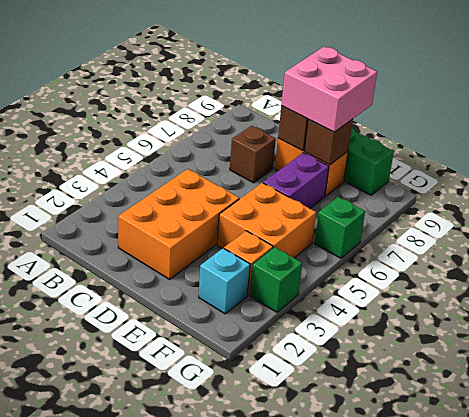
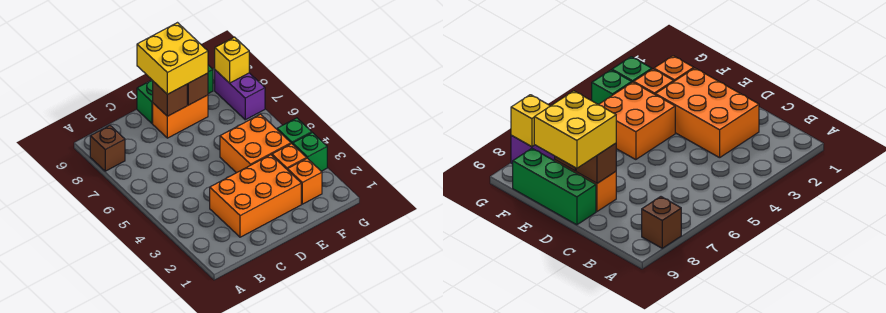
orange brick C2:D4 level 1 -> orange brick C2:E3 level 1
brown brick C7 level 1 -> brown brick A8 level 1
pink brick D8:E9 level 3 -> yellow brick D8:E9 level 3
purple brick E6:E7 level 1 -> purple brick G7:G8 level 1
cyan brick F2 level 1 -> orange brick F2 level 1
green brick G6 level 1 -> green brick G4 level 1
none -> yellow brick G8 level 2

